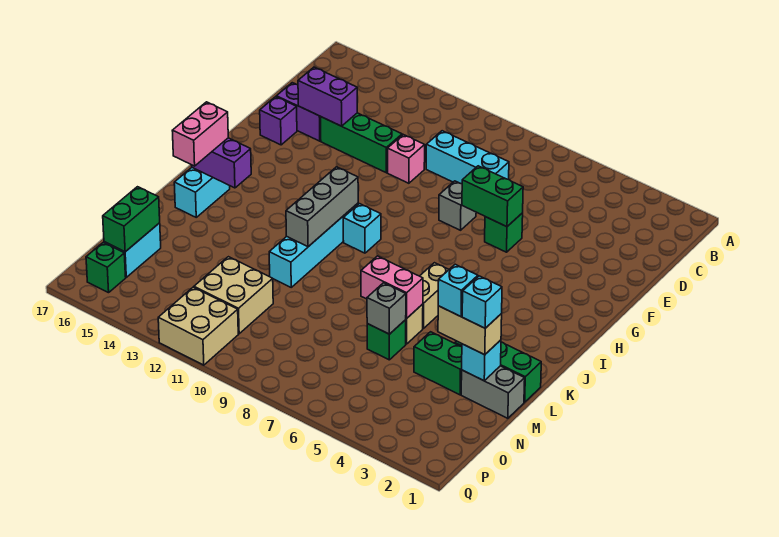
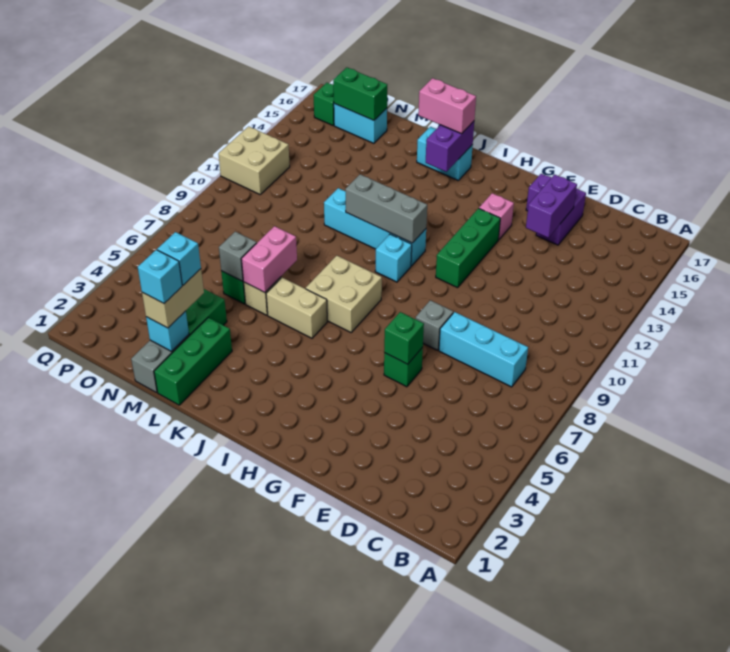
cyan brick D8:D10 level 1 -> cyan brick C8:E8 level 1
pink brick E11 level 1 -> pink brick G14 level 1
green brick E12:E14 level 1 -> green brick G11:G13 level 1
green brick F6:F7 level 2 -> green brick F6 level 2
tan brick N11:O12 level 1 -> tan brick I7:J8 level 1

